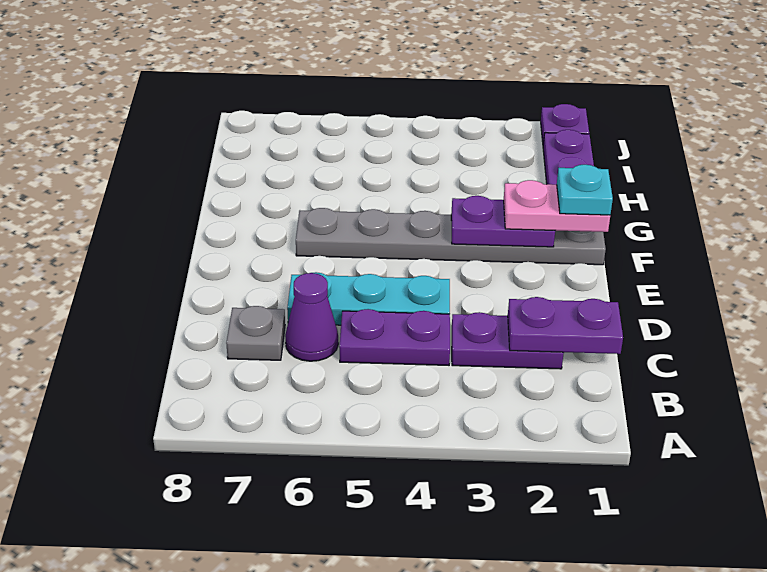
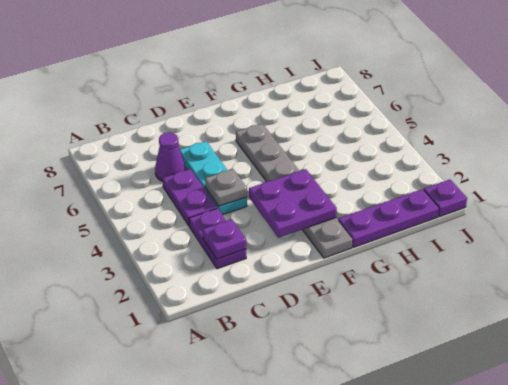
purple plate C1:C2 level 2 -> purple plate C2 level 2
grey plate C7 level 1 -> grey plate D4 level 2
pink plate F1:F2 level 3 -> none
cyan plate F1 level 4 -> none
purple plate F2:F3 level 2 -> purple plate E2:F3 level 2

